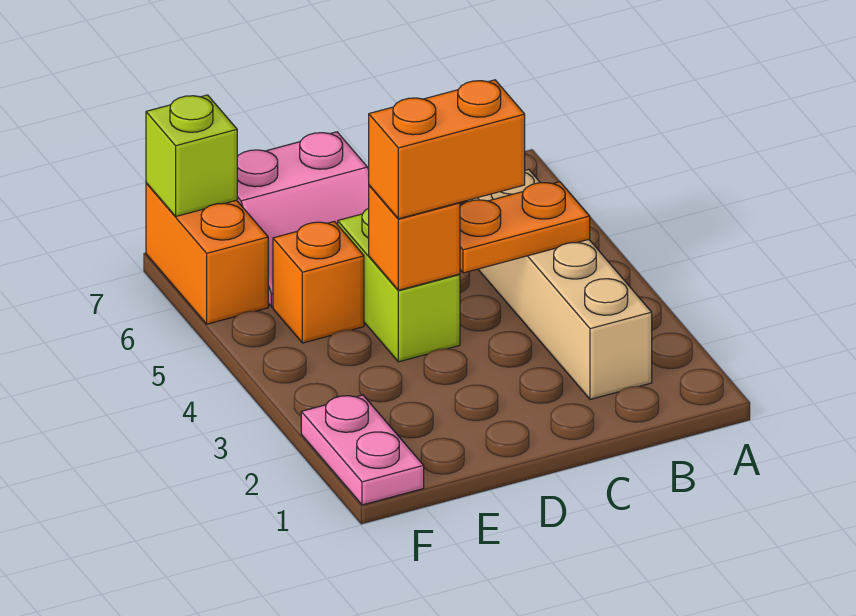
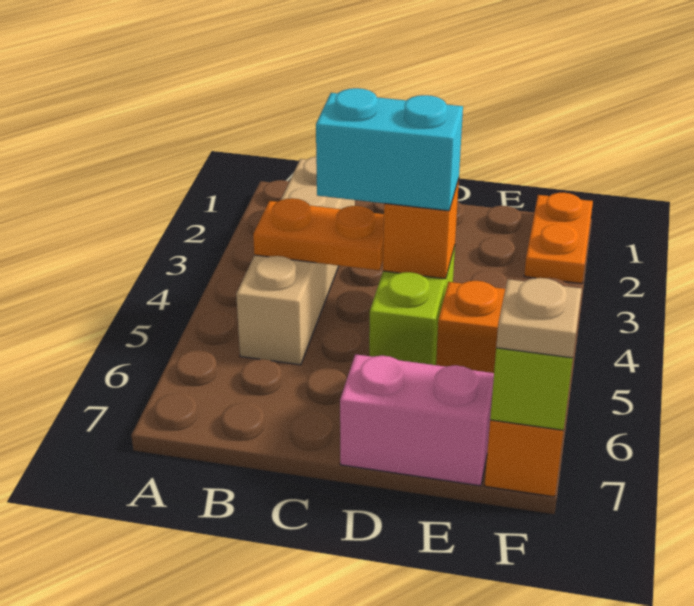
orange brick C4:D4 level 3 -> cyan brick C4:D4 level 3
pink plate F1:F2 level 1 -> orange plate F1:F2 level 1
none -> tan plate F7 level 3

